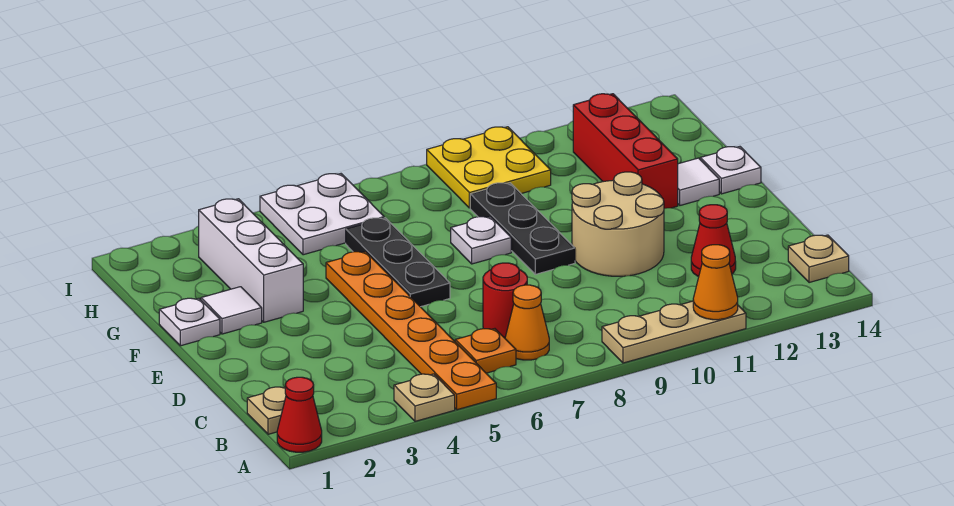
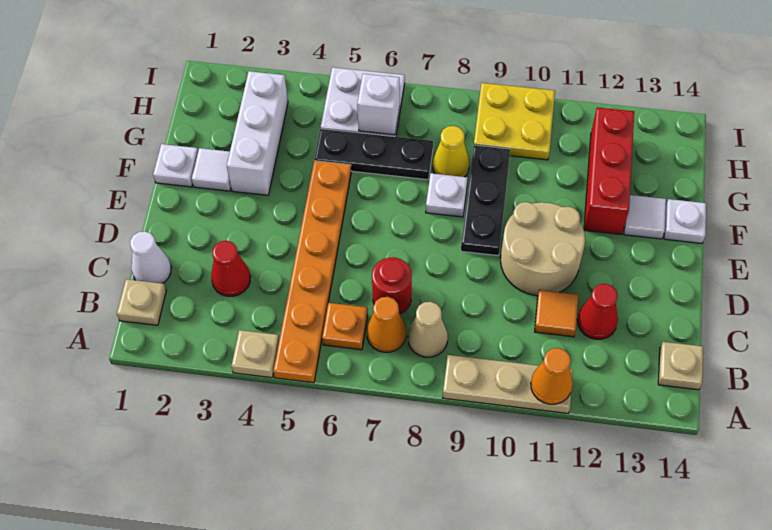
red cone A1 level 1 -> red cone C3 level 1
none -> tan cone B8 level 1
none -> white cone C1 level 1
none -> orange tile C11 level 1
black plate E6:G6 level 1 -> black plate G5:G7 level 1
none -> yellow cone G8 level 1
none -> white brick H6 level 2

